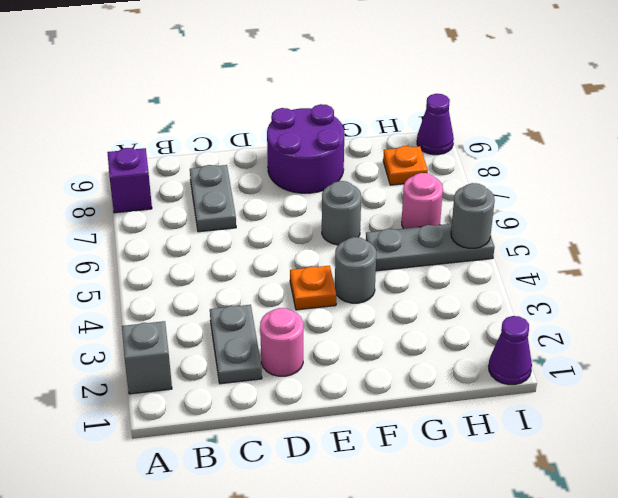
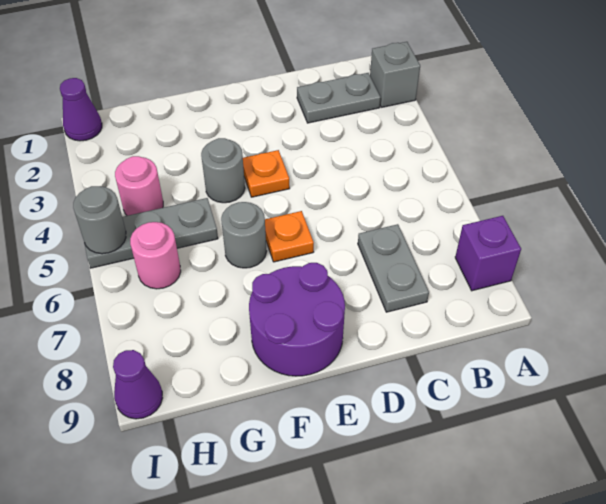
grey plate C2:C3 level 1 -> grey plate B2:C2 level 1
pink round brick D2 level 1 -> pink round brick H4 level 1
orange plate H8 level 1 -> orange plate E6 level 1

